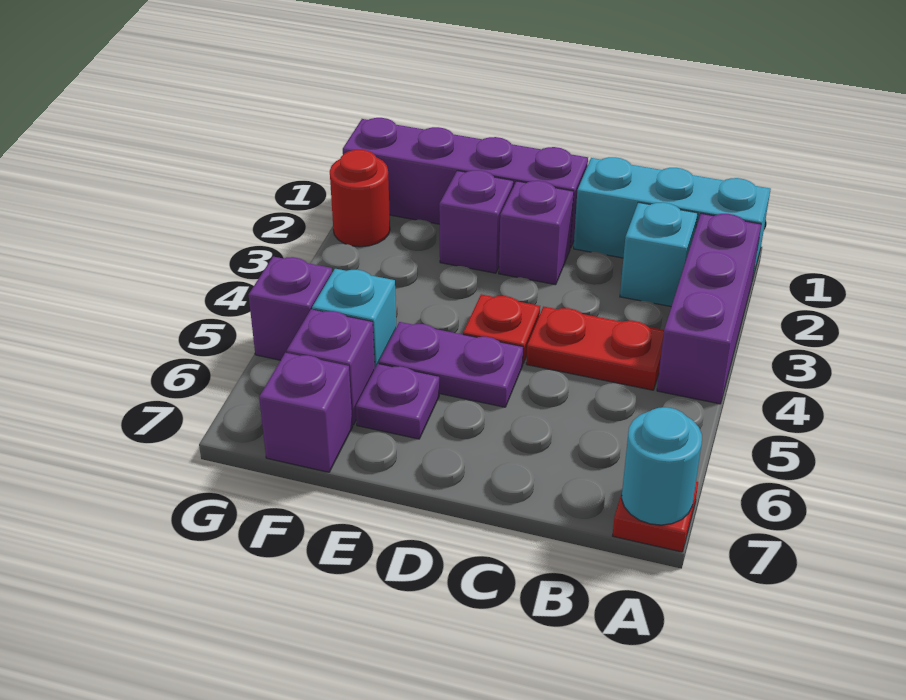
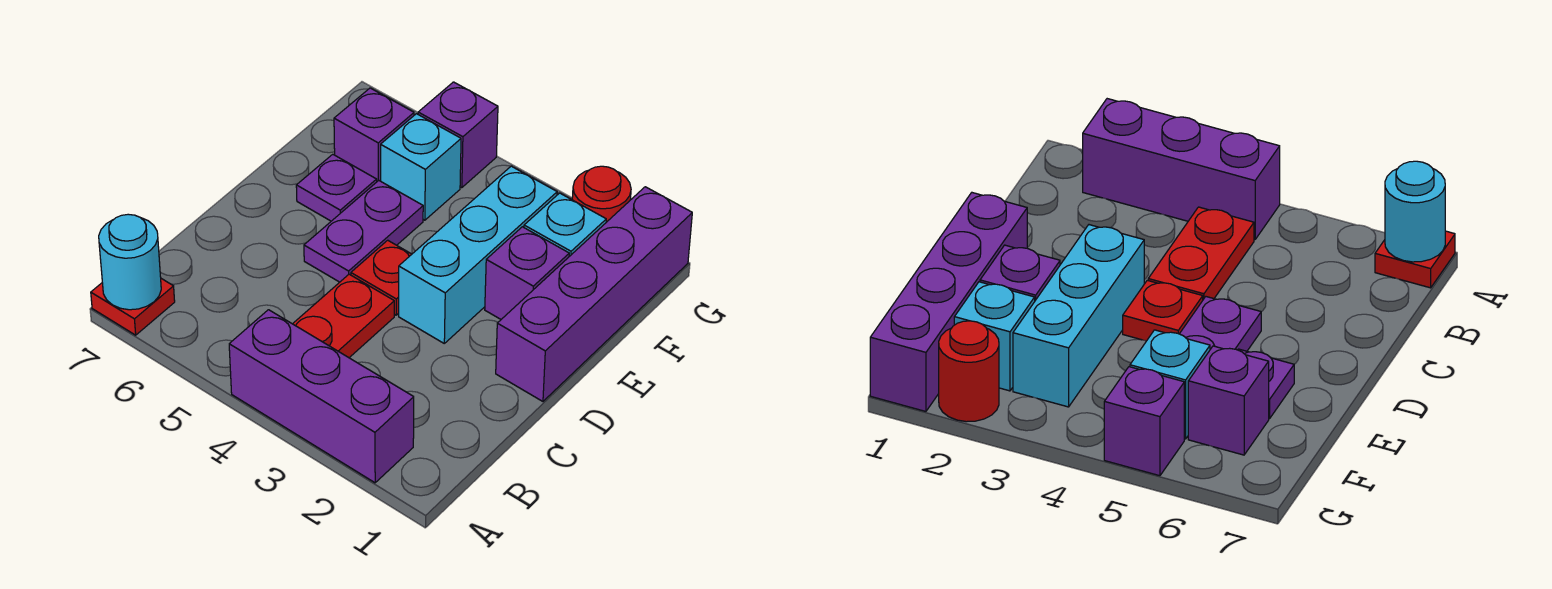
cyan brick A1:C1 level 1 -> cyan brick D3:F3 level 1
cyan brick B2 level 1 -> cyan brick F2 level 1
purple brick D2 level 1 -> none
purple brick F7 level 1 -> none

